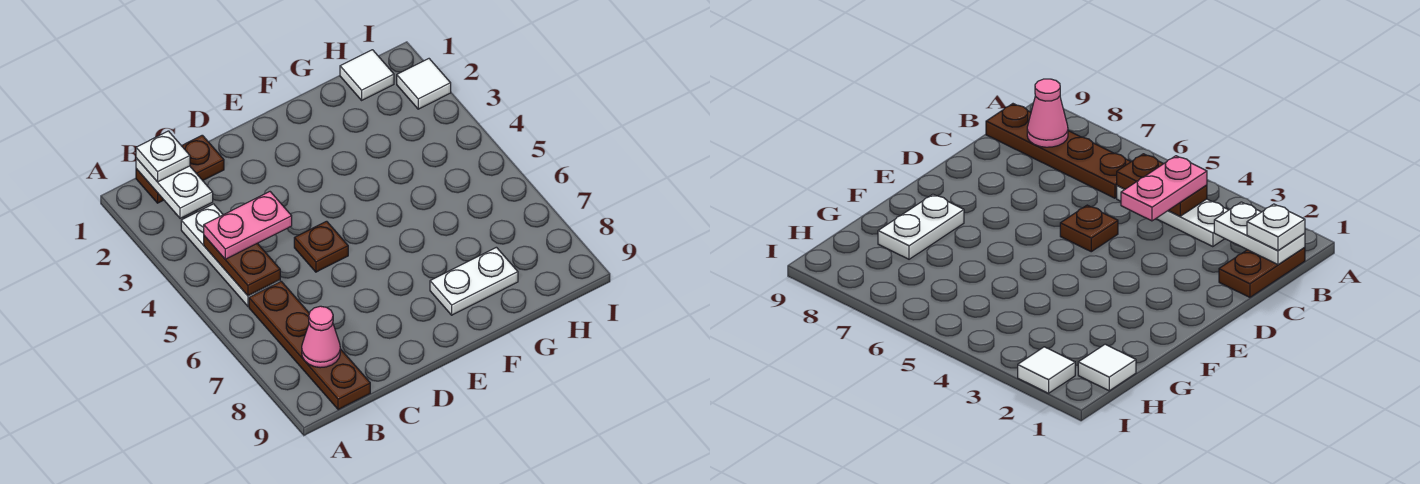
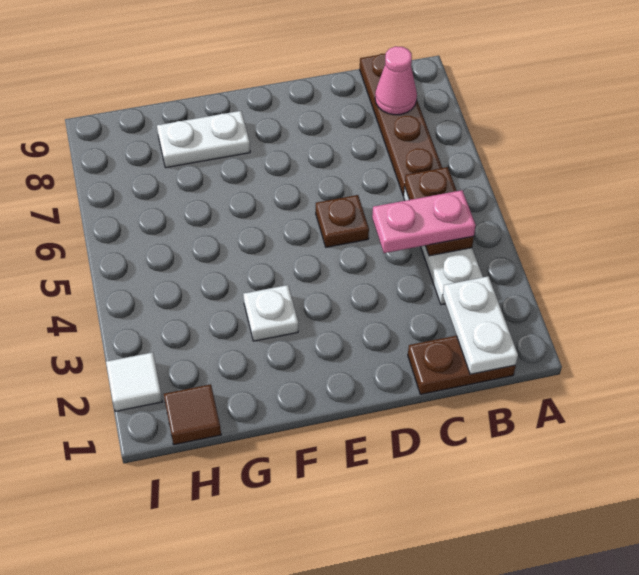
white plate B1 level 3 -> white plate F3 level 1
white tile H1 level 1 -> brown tile H1 level 1

